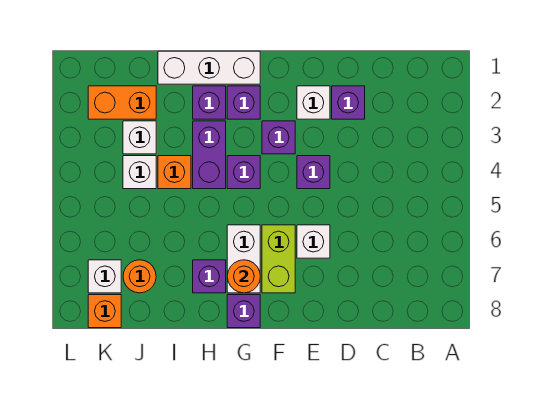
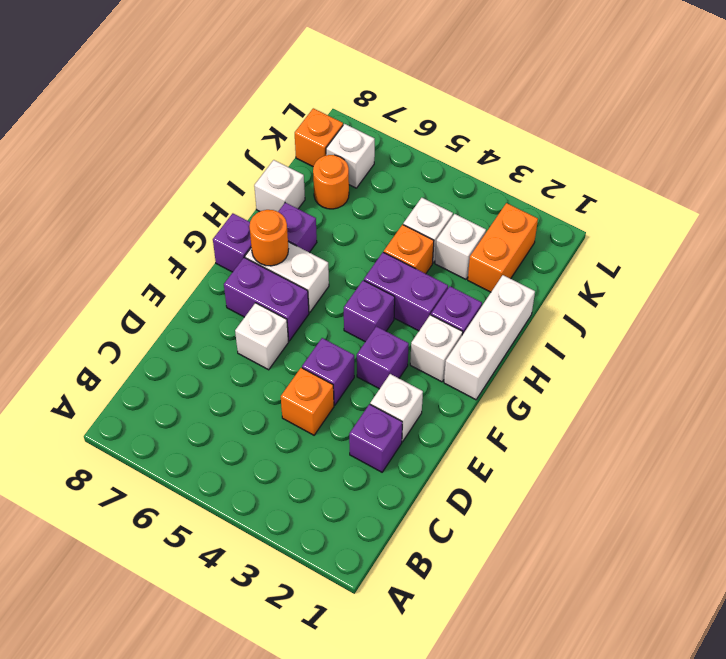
none -> orange brick D4 level 1
lime brick F6:F7 level 1 -> purple brick F6:F7 level 1
purple brick G2 level 1 -> white brick G2 level 1
none -> white brick I8 level 1

